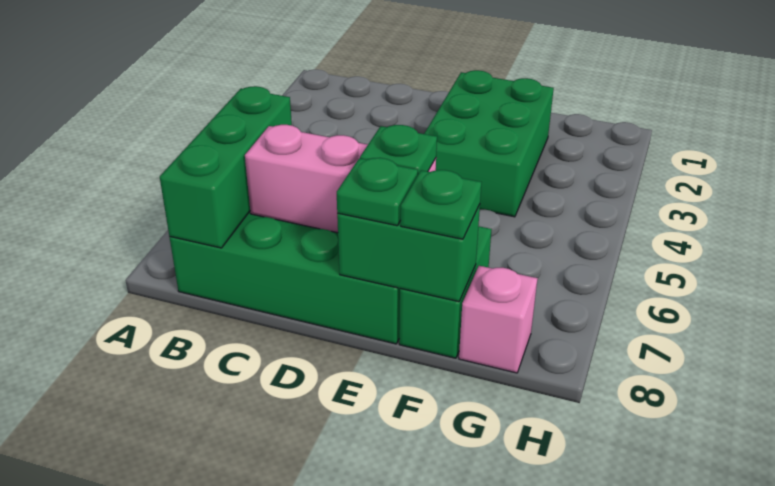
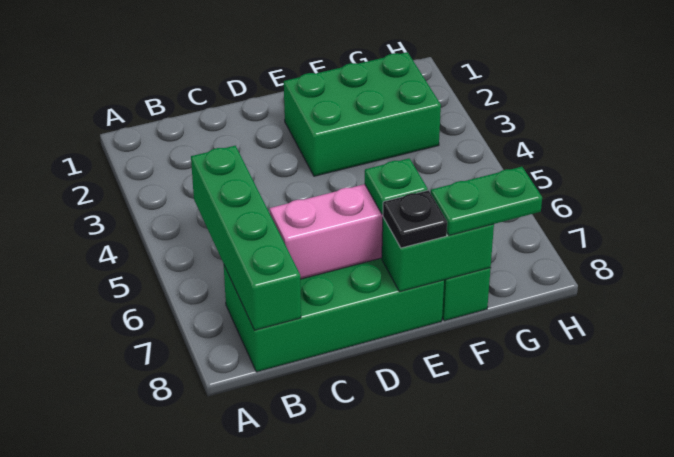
green brick B6:B8 level 2 -> green brick B5:B8 level 2
green brick E2:F4 level 1 -> green brick E2:G3 level 1
green plate E8 level 3 -> black plate E8 level 3
green plate F8 level 3 -> green plate F8:G8 level 3
pink brick G8 level 1 -> none

